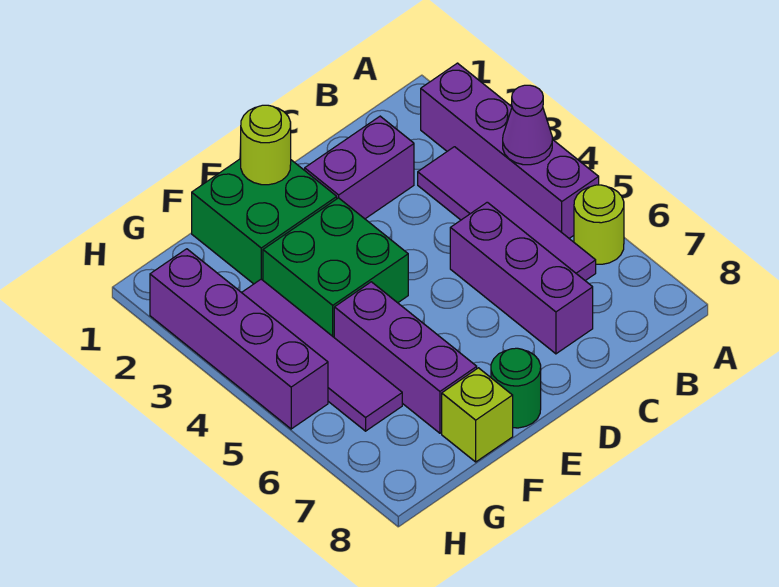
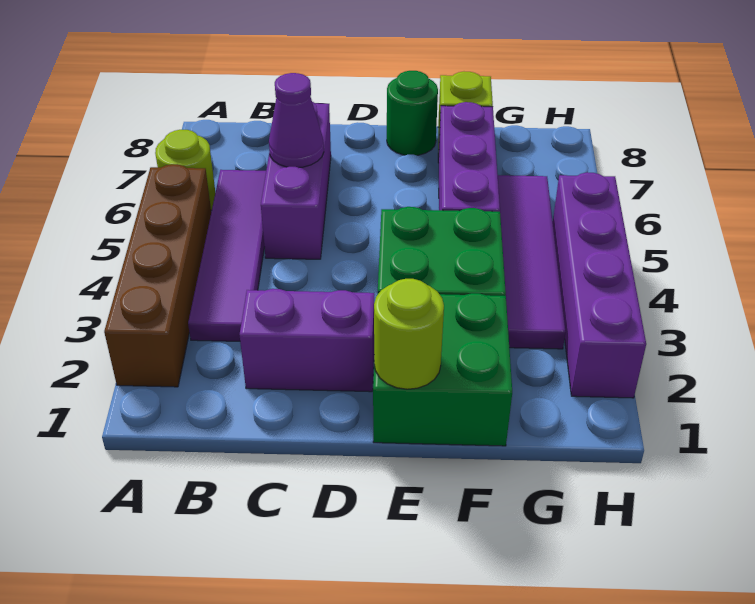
purple brick A2:A5 level 1 -> brown brick A2:A5 level 1
purple cone A4 level 2 -> purple cone C6 level 2

